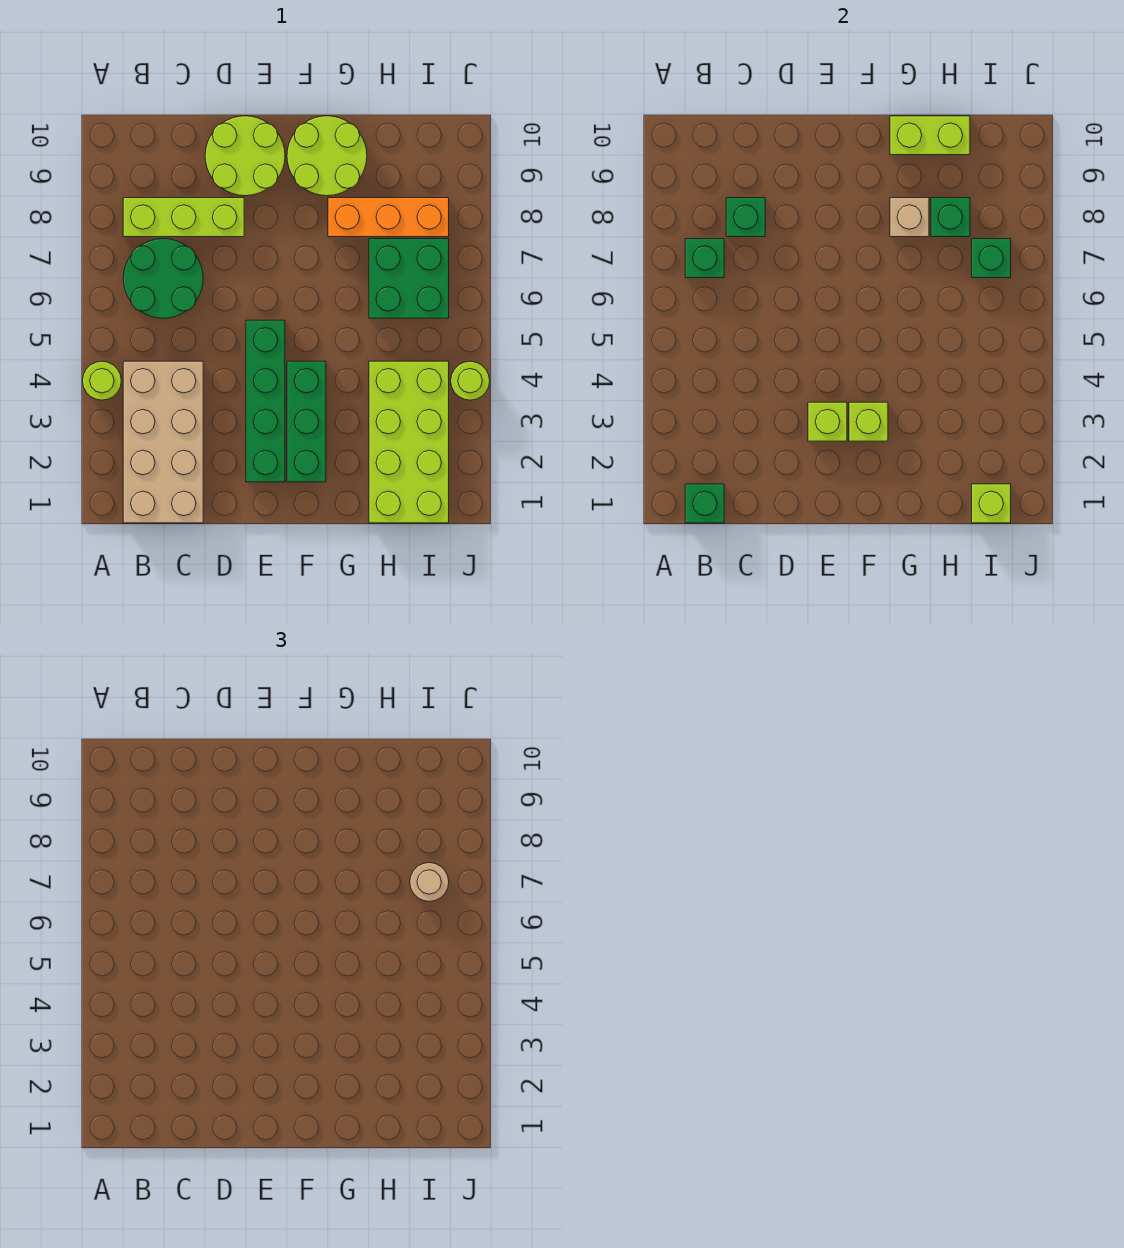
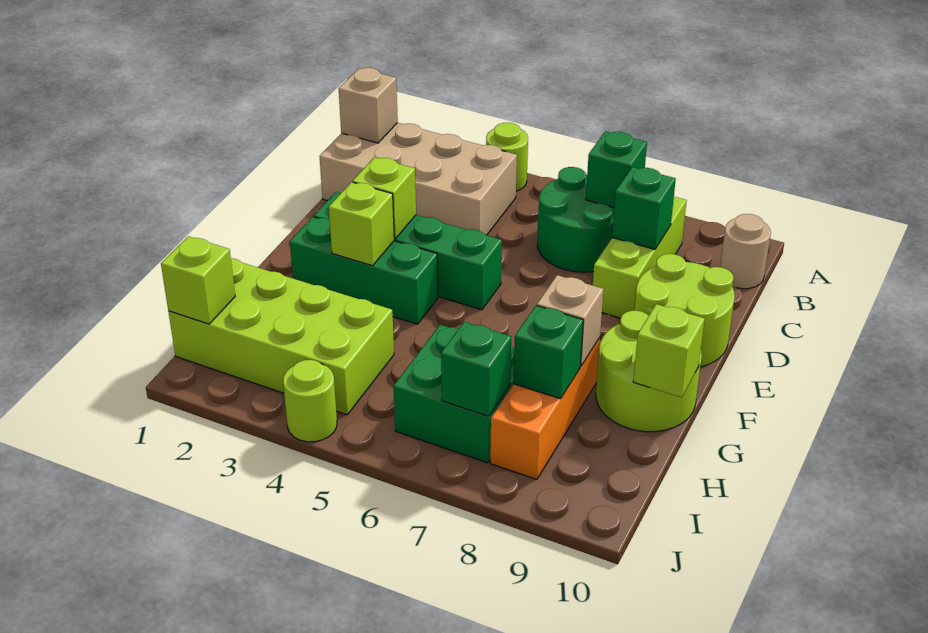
green brick B1 level 2 -> tan brick B1 level 2
lime brick G10:H10 level 2 -> lime brick G10 level 2
tan round brick I7 level 3 -> tan round brick B10 level 1

